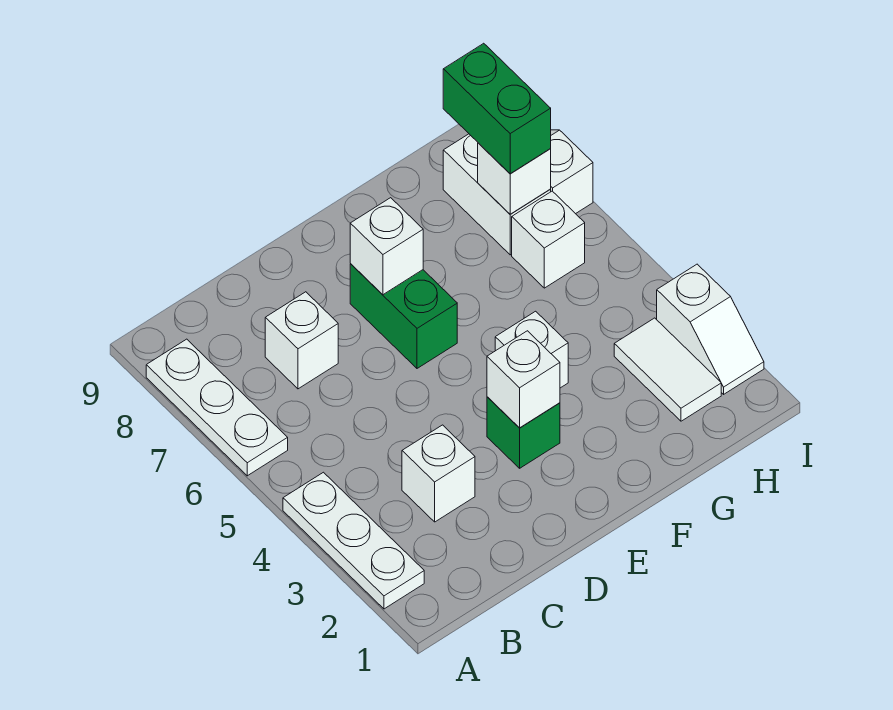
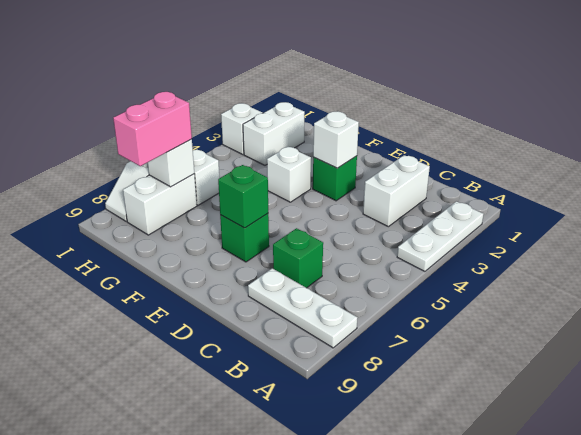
white plate A6:A8 level 1 -> white plate A8:C8 level 1
white brick C3 level 1 -> white brick C2:C3 level 1
white brick C7 level 1 -> green brick C7 level 1
green brick E6:E7 level 1 -> green brick E7 level 1
white brick E7 level 2 -> green brick E7 level 2
white tile H2:H3 level 1 -> white brick H2:H3 level 1
green brick H7:H8 level 3 -> pink brick H7:H8 level 3

